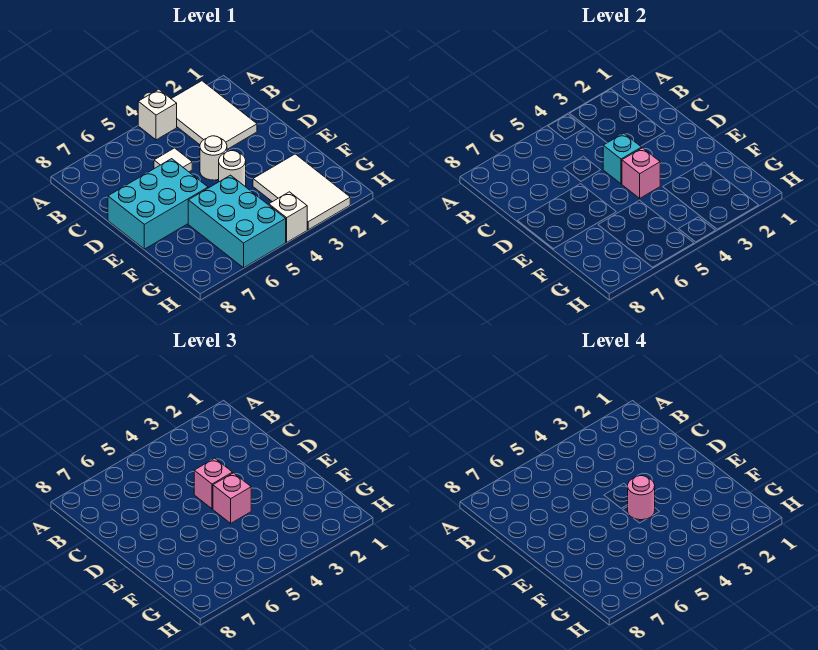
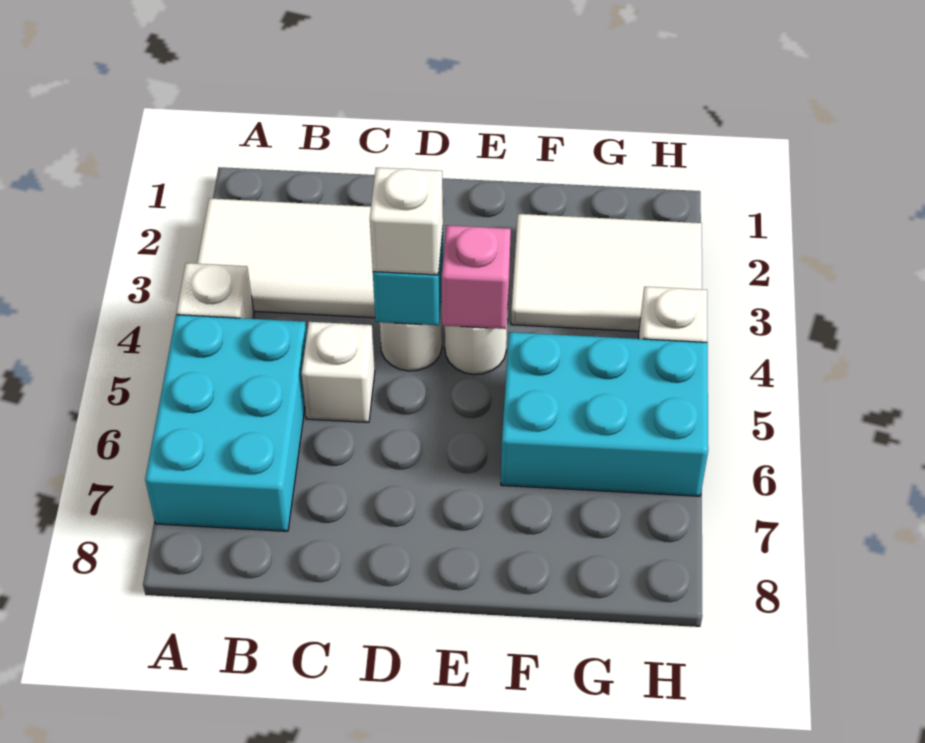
white tile C5 level 1 -> white brick C5 level 1
pink brick D4 level 3 -> white brick D4 level 3
cyan brick D6:E8 level 1 -> cyan brick A5:B7 level 1
pink brick E4 level 3 -> none
pink round brick E4 level 4 -> none

